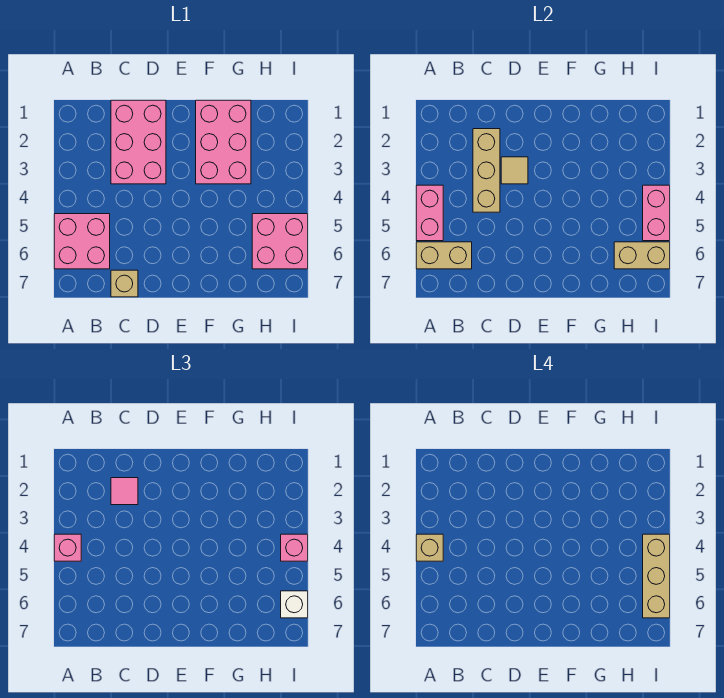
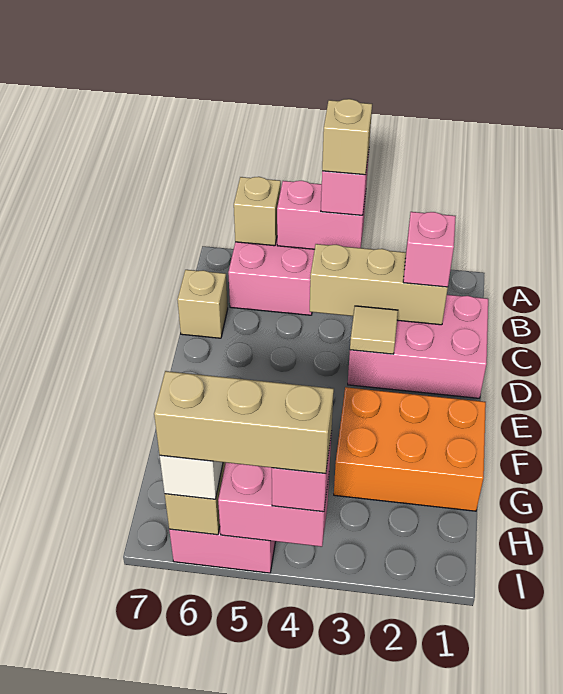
tan brick A6:B6 level 2 -> tan brick A6 level 2
pink tile C2 level 3 -> pink brick C2 level 3
pink brick F1:G3 level 1 -> orange brick F1:G3 level 1

